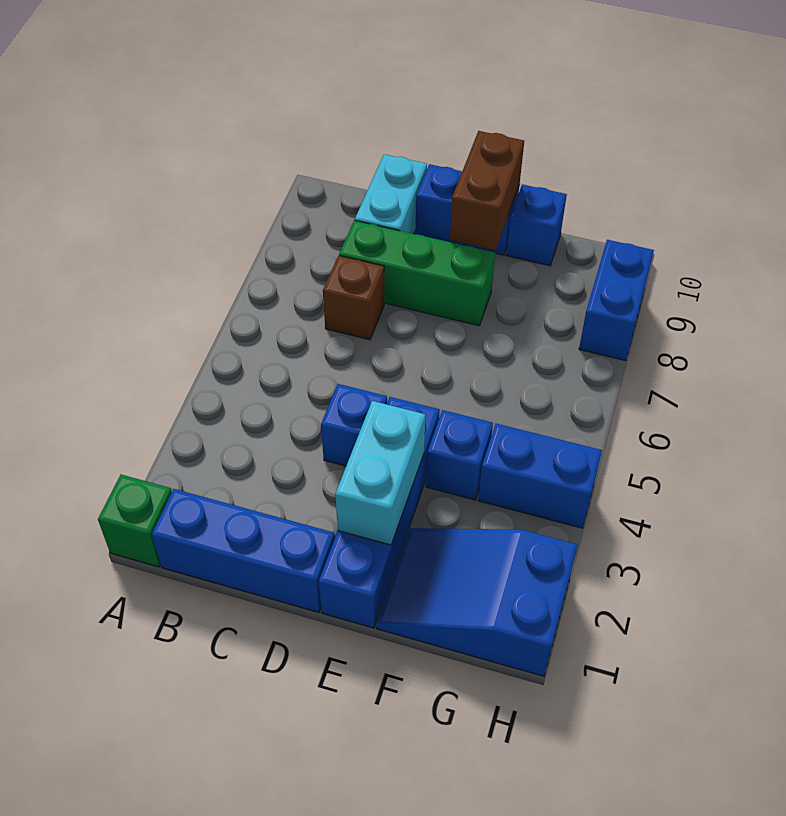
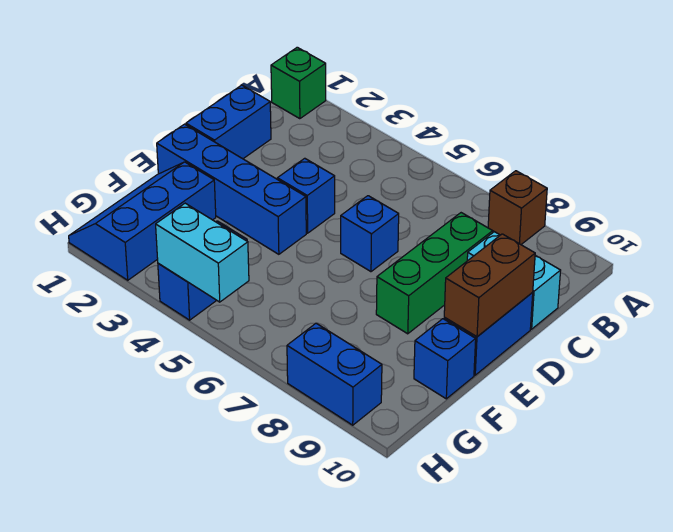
blue brick B1:D1 level 1 -> blue brick C1:D1 level 1
brown brick C7 level 1 -> brown brick A8 level 1
cyan brick E2:E3 level 2 -> cyan brick H4:H5 level 2
brown brick E9:E10 level 2 -> brown brick D10:E10 level 2
blue slope F1:H2 level 1 top H -> blue slope F1:H2 level 1 top 2
blue brick F4 level 1 -> blue brick D6 level 1

